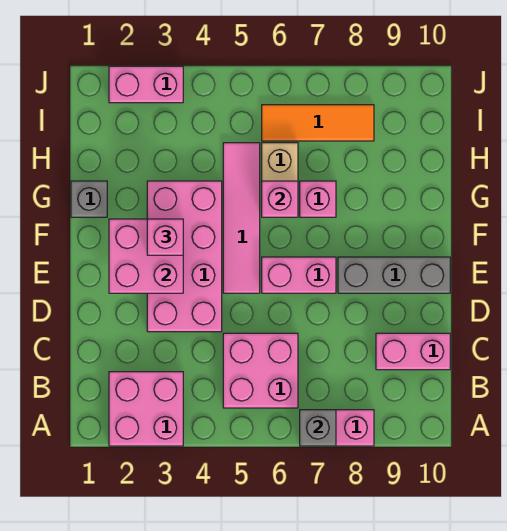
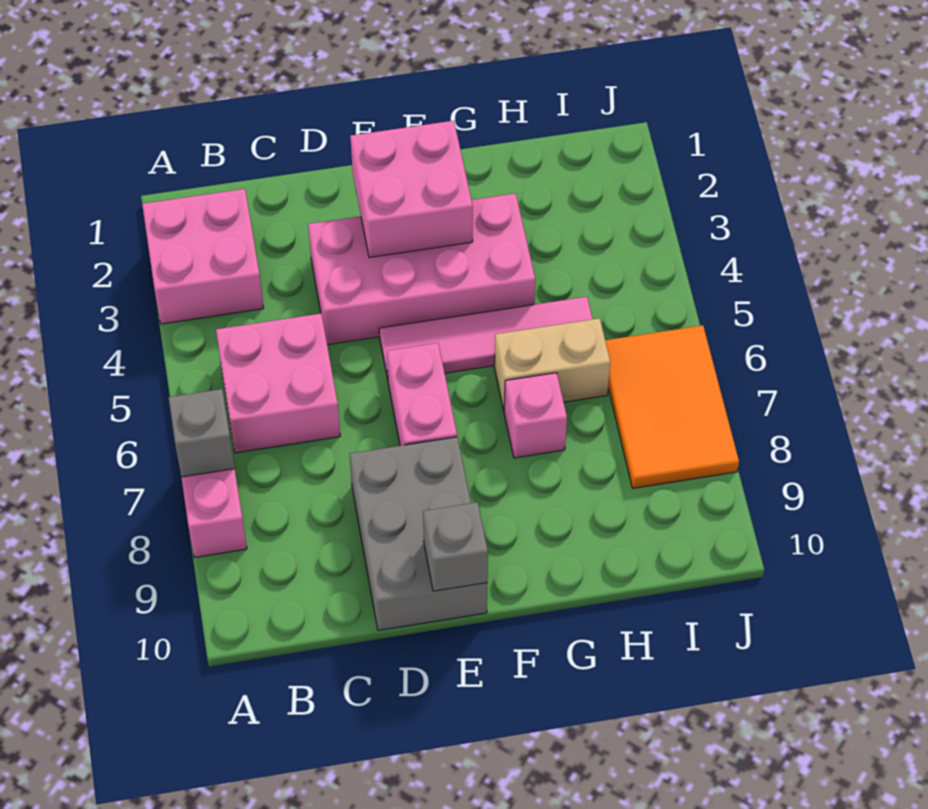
pink brick C9:C10 level 1 -> none
grey brick E8:E10 level 1 -> grey brick D8:E10 level 1
pink brick F3 level 3 -> none
grey brick G1 level 1 -> grey brick E10 level 2
pink brick G6 level 2 -> none
orange tile I6:I8 level 1 -> orange tile I6:J8 level 1
pink brick J2:J3 level 1 -> none

